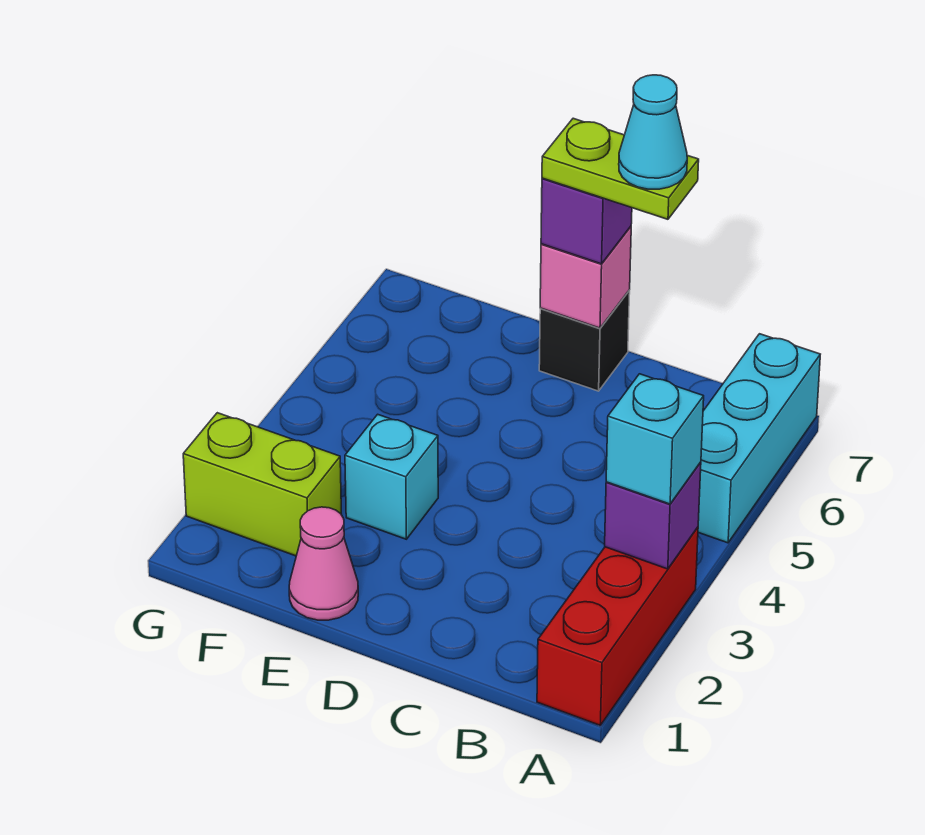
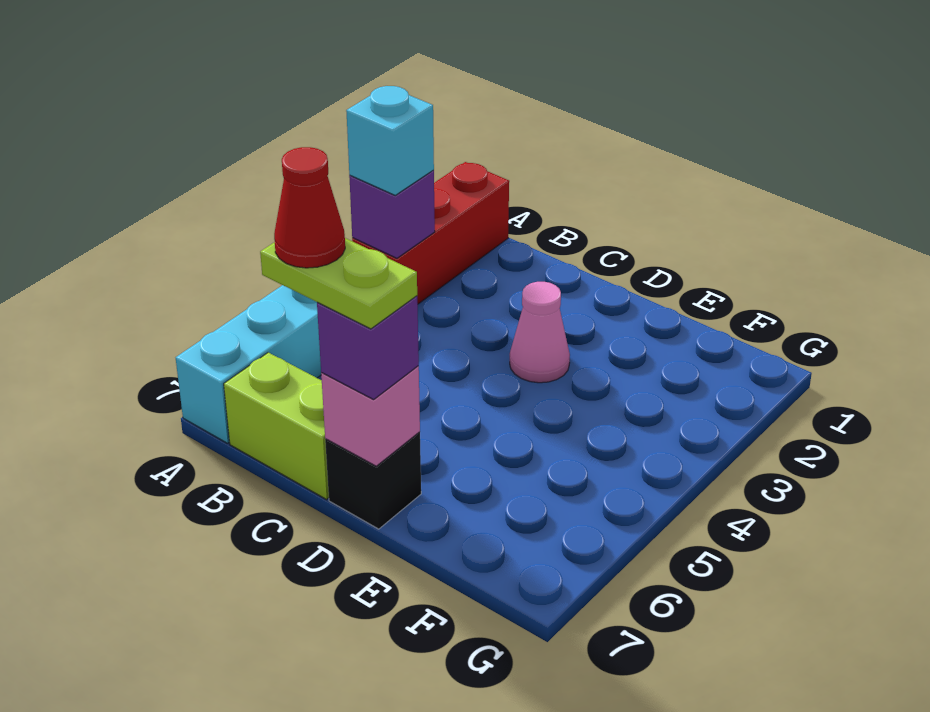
cyan cone C7 level 5 -> red cone C7 level 5
pink cone E1 level 1 -> pink cone D3 level 1
cyan brick E3 level 1 -> none
lime brick F2:G2 level 1 -> lime brick B7:C7 level 1

